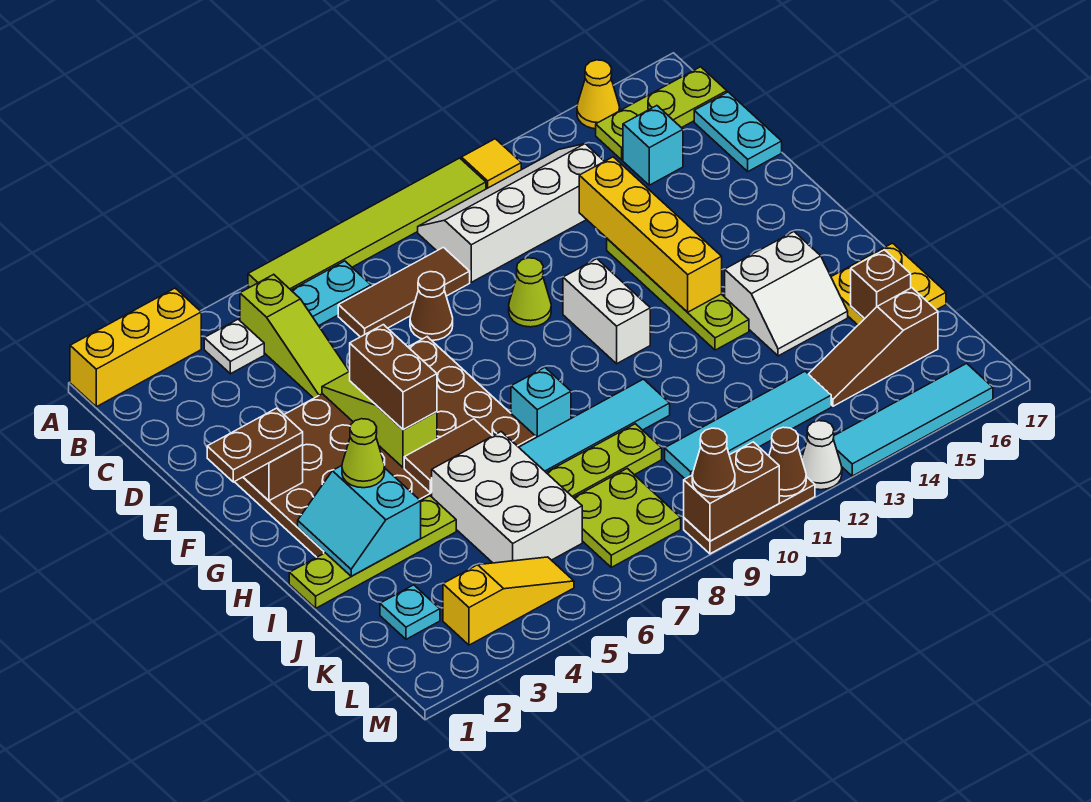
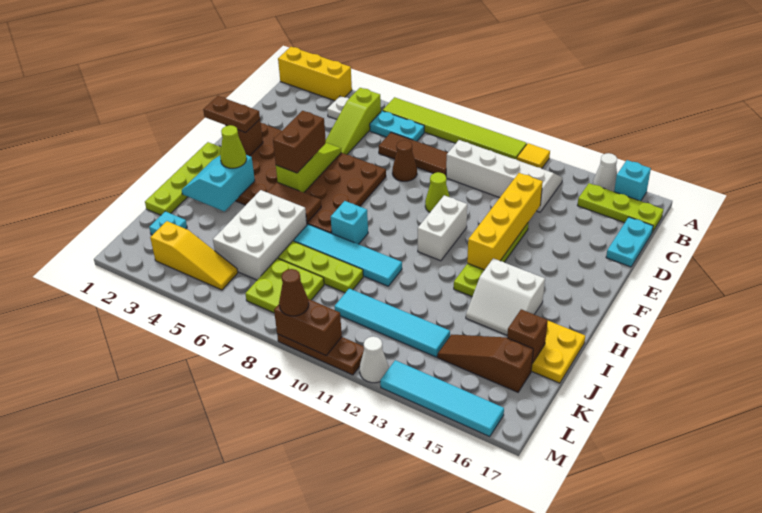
yellow cone A15 level 1 -> white cone A15 level 1
cyan brick C15 level 1 -> cyan brick A16 level 1
lime plate I1:I4 level 1 -> lime plate G1:J1 level 1
brown cone M11 level 2 -> none

